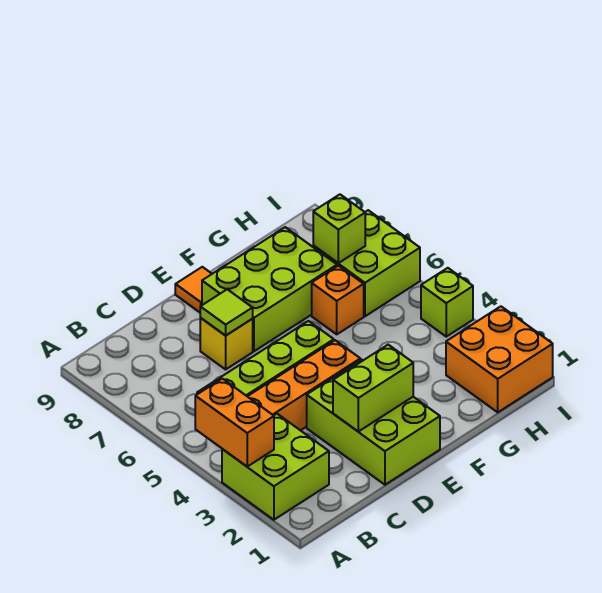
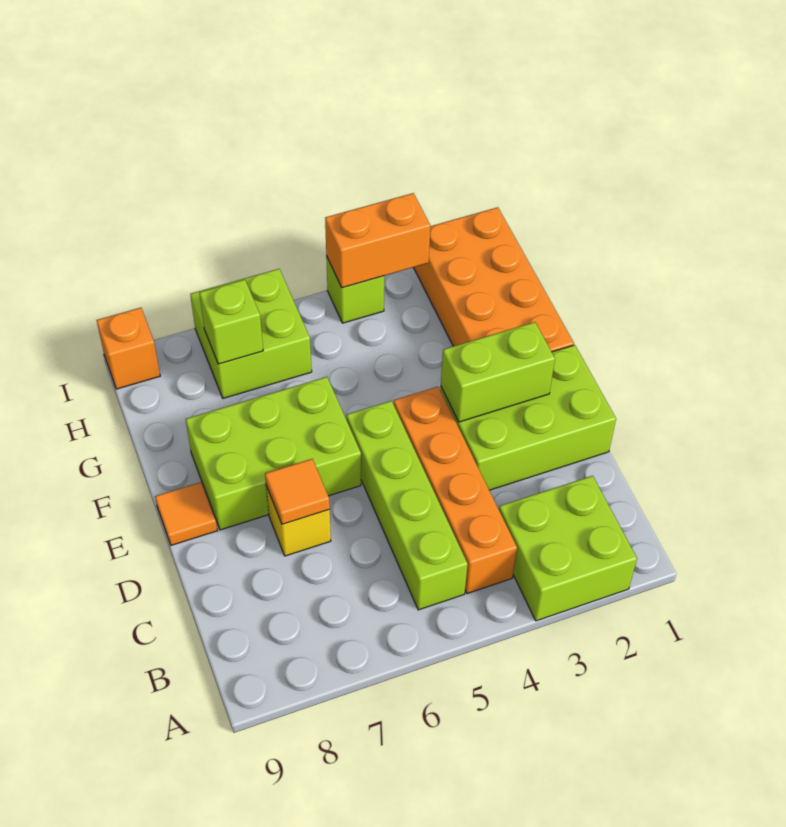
orange brick A3:A4 level 2 -> orange brick I3:I4 level 2
lime brick D2:E2 level 2 -> lime brick E2:E3 level 2
lime tile D7 level 2 -> orange tile D7 level 2
lime brick E7:G8 level 1 -> lime brick E6:F8 level 1
orange brick G6 level 1 -> orange brick I9 level 1
orange brick H1:I2 level 1 -> orange brick F1:I2 level 1

